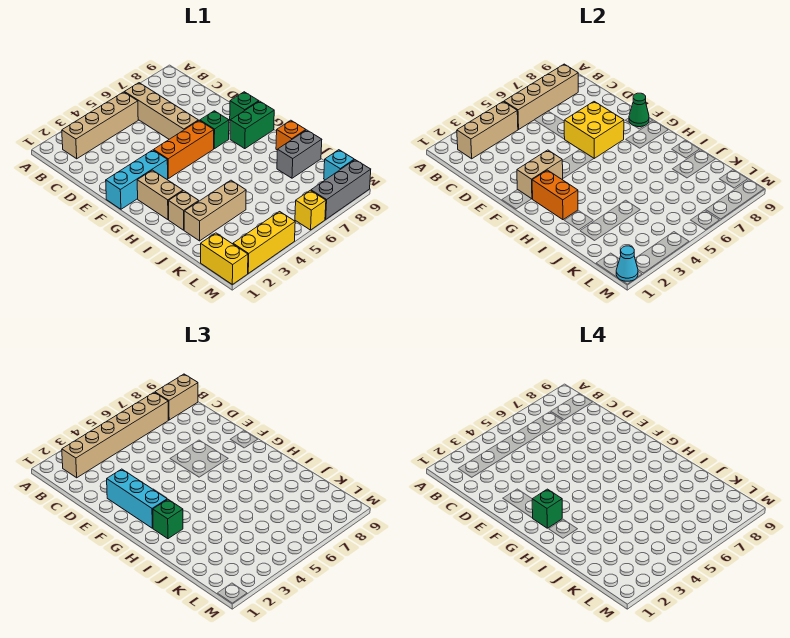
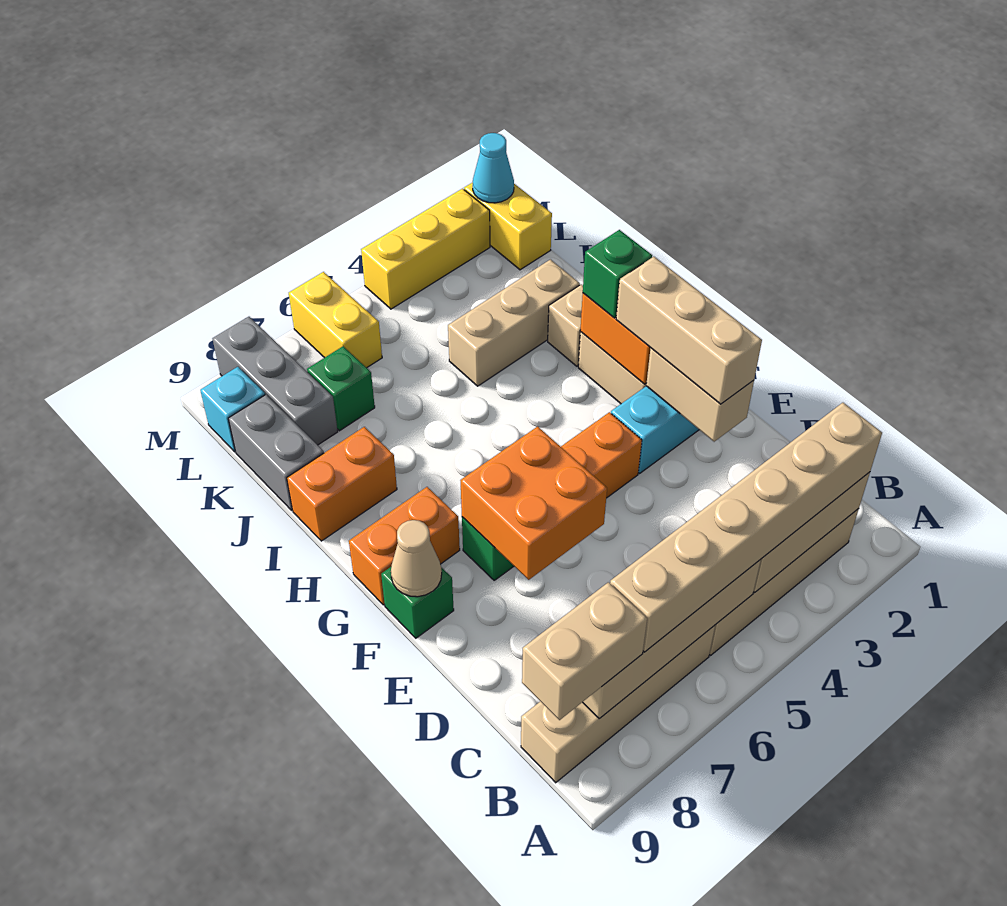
tan brick B6:E6 level 1 -> tan brick B6:B9 level 1
cyan brick E2:G2 level 3 -> tan brick E2:G2 level 3
yellow brick E6:F7 level 2 -> orange brick E6:F7 level 2
tan brick F2:F3 level 2 -> tan brick E2:F2 level 2
green cone F9 level 2 -> tan cone F9 level 2
green brick G2 level 4 -> green brick K7 level 1
green brick G8:G9 level 1 -> orange brick G8:G9 level 1
orange brick I9 level 1 -> orange brick I8:I9 level 1
grey brick J8:J9 level 1 -> grey brick J9:K9 level 1
yellow brick M6 level 1 -> yellow brick L6:M6 level 1
grey brick M7:M9 level 1 -> grey brick K8:M8 level 1

